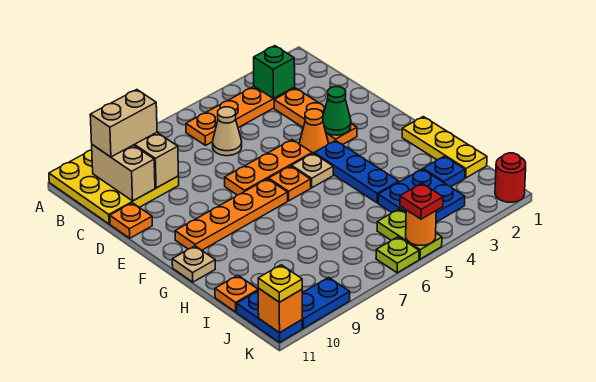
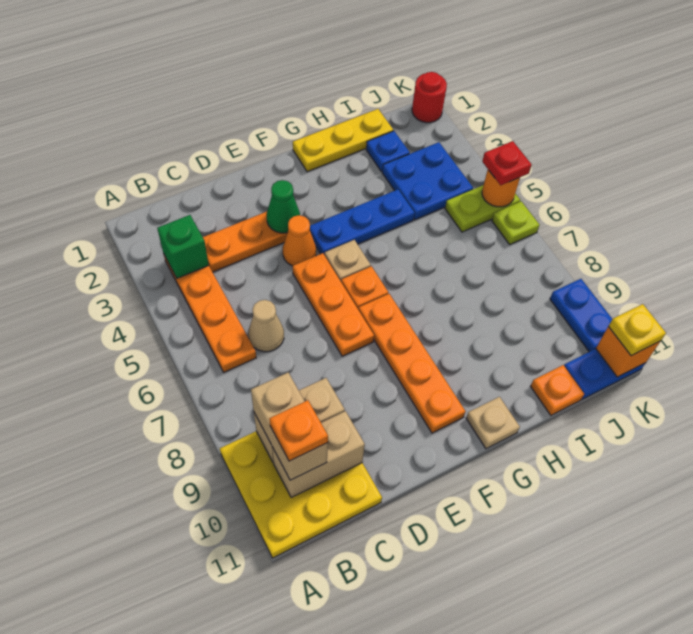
orange plate D11 level 1 -> orange plate B10 level 4

